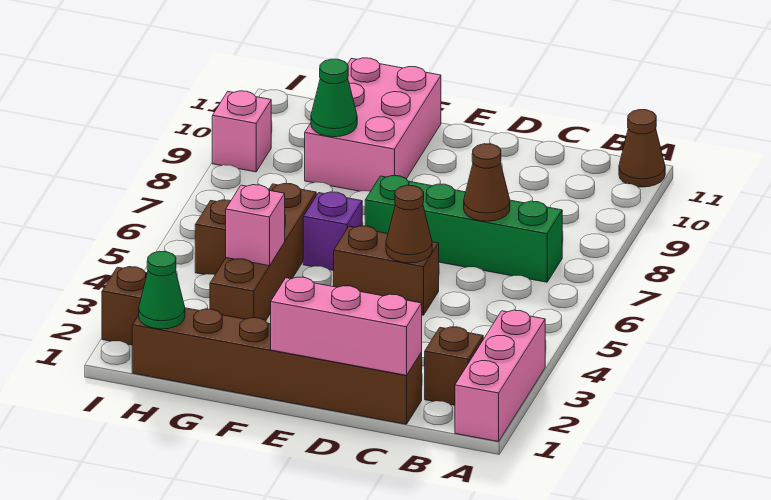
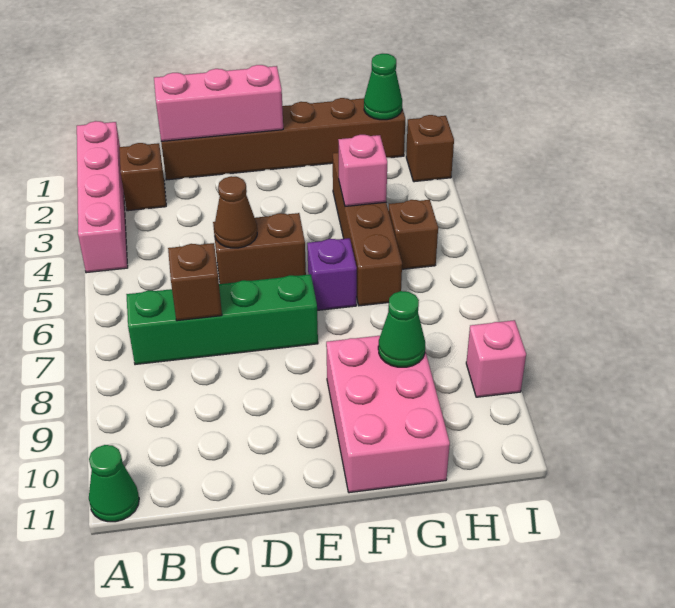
pink brick A1:A3 level 1 -> pink brick A1:A4 level 1
brown cone A11 level 1 -> green cone A11 level 1
brown cone C7 level 2 -> brown brick C7 level 2

